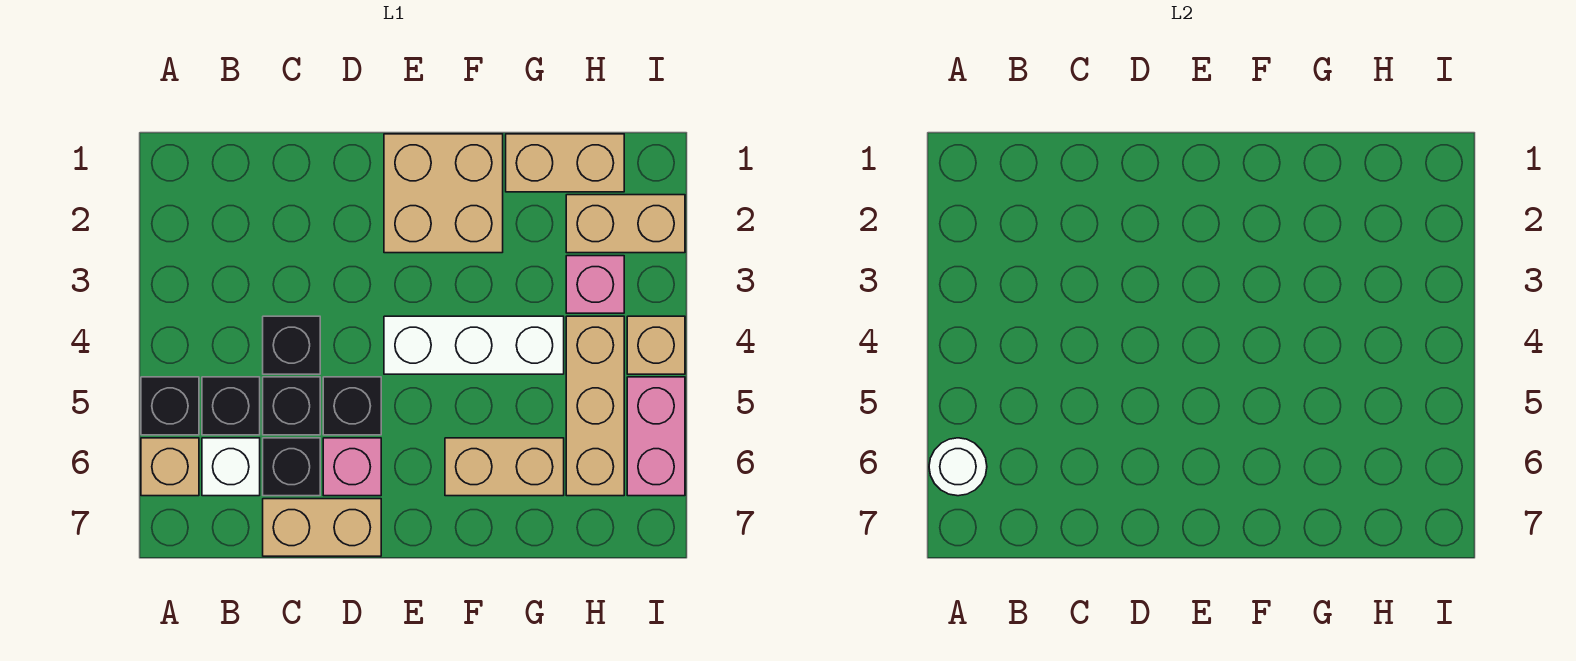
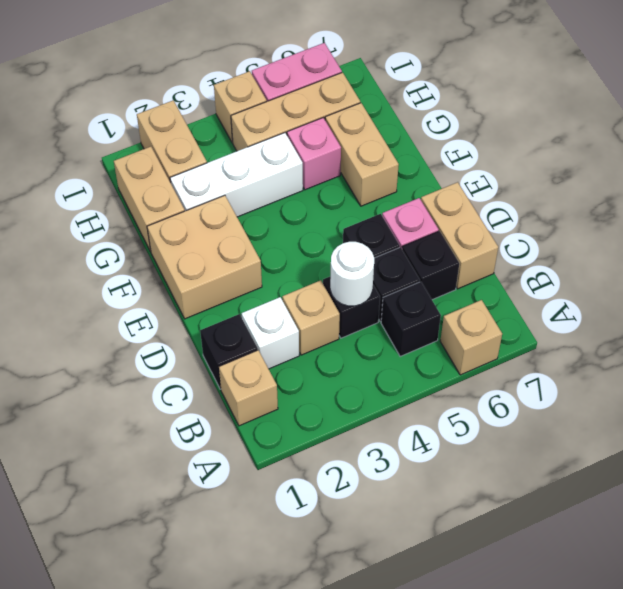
black brick A5 level 1 -> black brick C1 level 1
white round brick A6 level 2 -> white round brick C4 level 2
none -> tan brick B1 level 1
white brick B6 level 1 -> white brick C2 level 1
none -> tan brick C3 level 1
white brick E4:G4 level 1 -> white brick G2:G4 level 1
pink brick H3 level 1 -> pink brick G5 level 1

